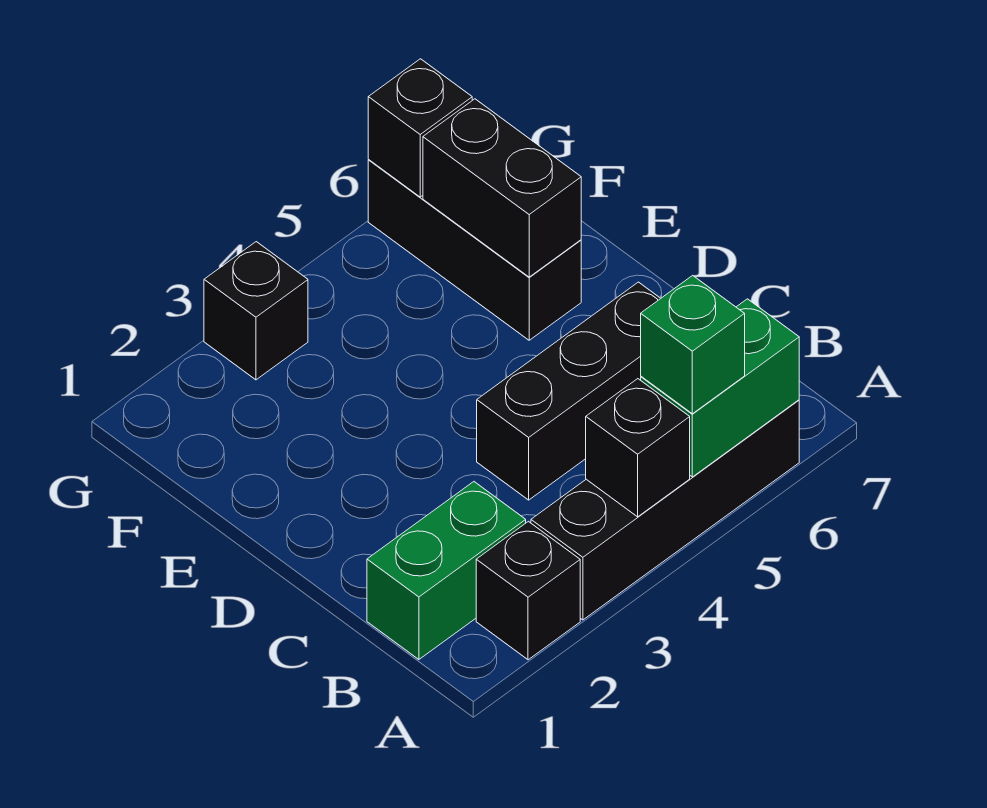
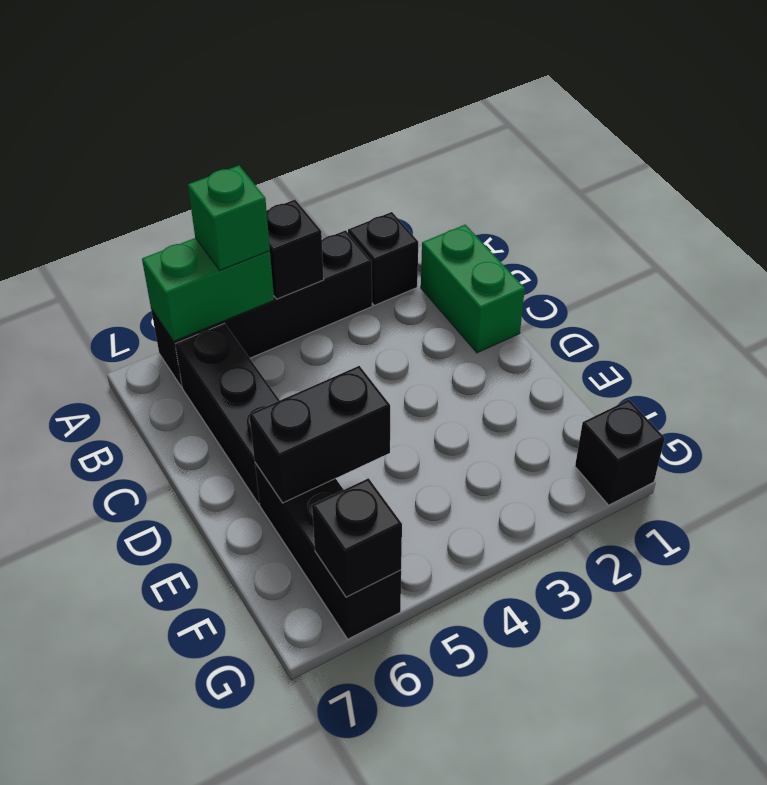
green brick B1:B2 level 1 -> green brick B1:C1 level 1
black brick C4:C6 level 1 -> black brick B6:D6 level 1
black brick E6:F6 level 2 -> black brick E5:E6 level 2
black brick G3 level 1 -> black brick G1 level 1

